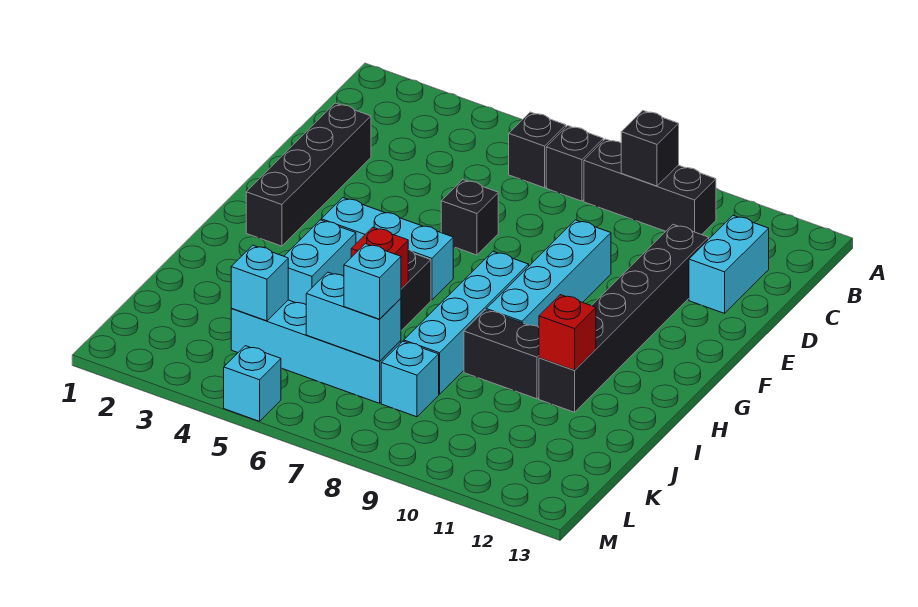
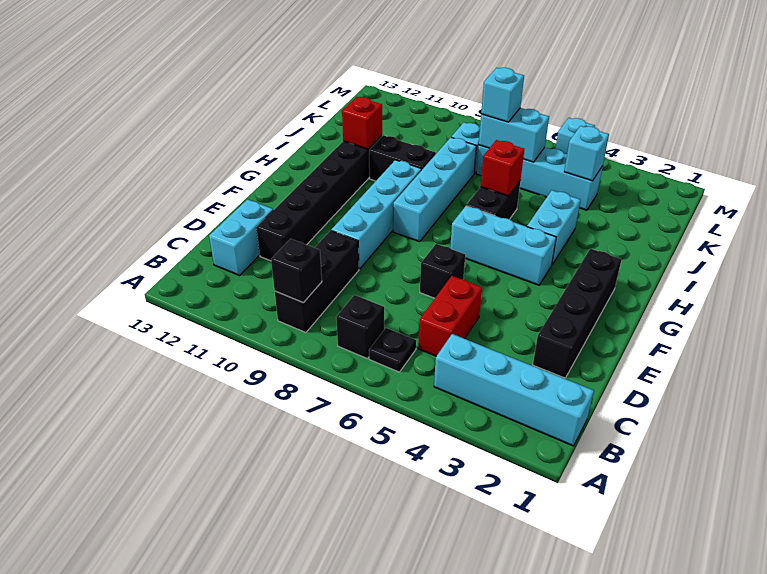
none -> cyan brick B1:B4 level 1
black brick B6 level 1 -> black plate B6 level 1
black brick B8:B10 level 1 -> black brick B9:D9 level 1
none -> red brick C5:D5 level 1

